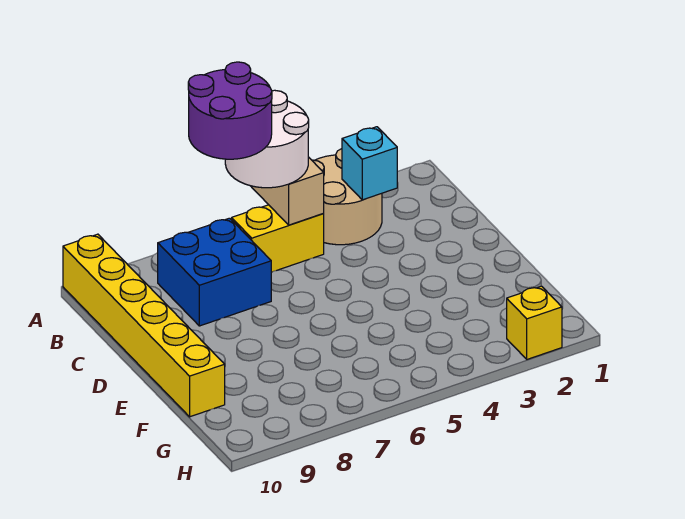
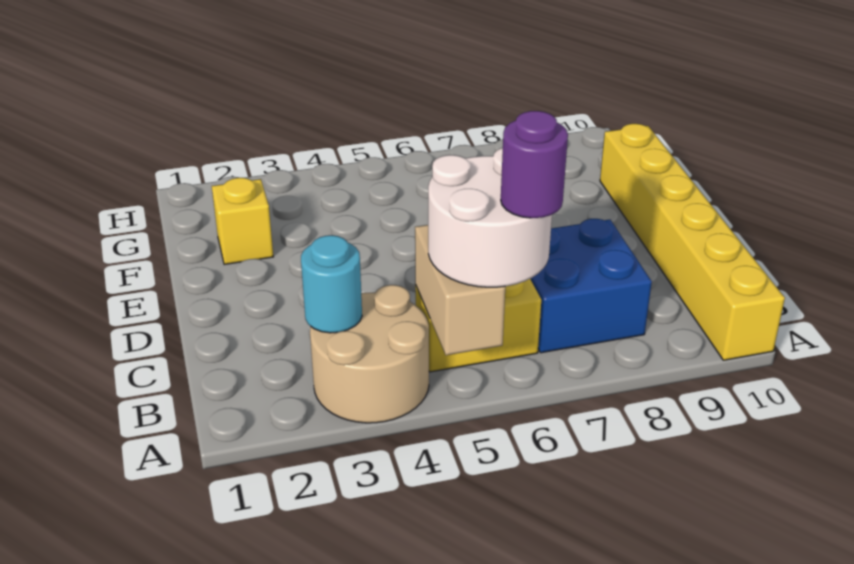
purple round brick A6:B7 level 4 -> purple round brick A6 level 4
cyan brick B3 level 2 -> cyan round brick B3 level 2
yellow brick H2 level 1 -> yellow brick F2 level 1

